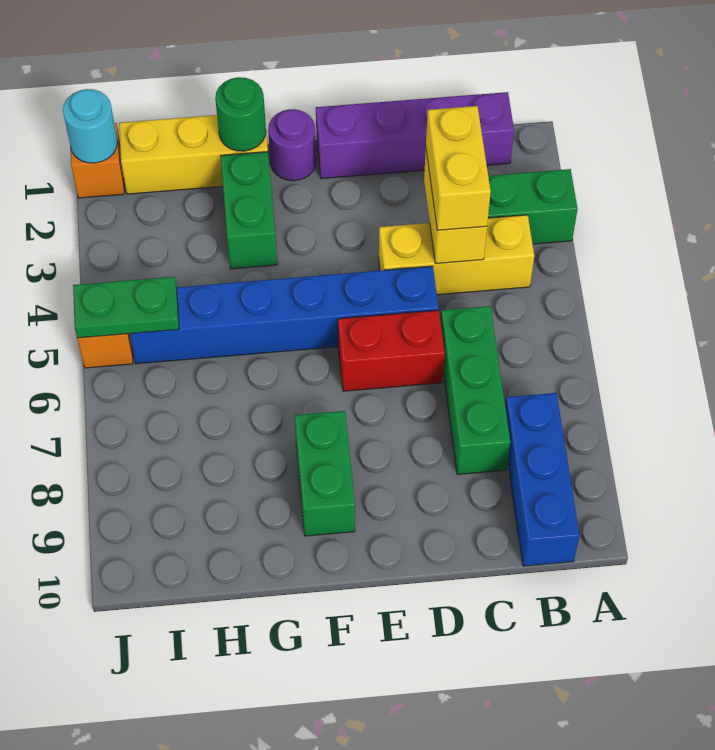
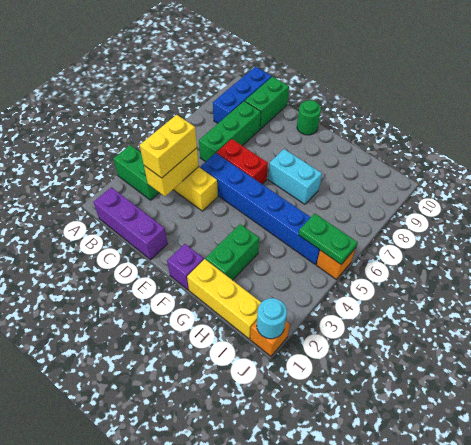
purple brick B1:E1 level 1 -> purple brick B1:D1 level 1
purple round brick F1 level 1 -> purple brick F1 level 1
none -> cyan brick F7:G7 level 1
green brick F8:F9 level 1 -> green brick C9:C10 level 1
green round brick G1 level 2 -> green round brick E10 level 1

